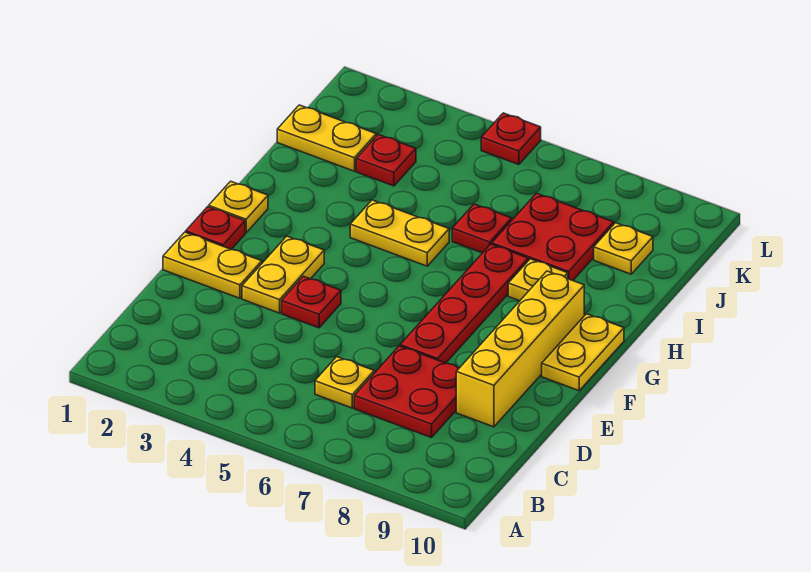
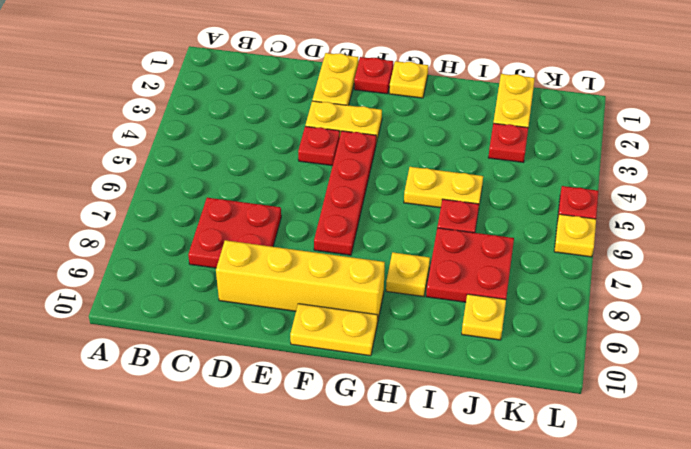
yellow plate C6 level 1 -> yellow plate L6 level 1
red plate E7:H7 level 1 -> red plate F4:F7 level 1
yellow plate H4:H5 level 1 -> yellow plate H5:I5 level 1

